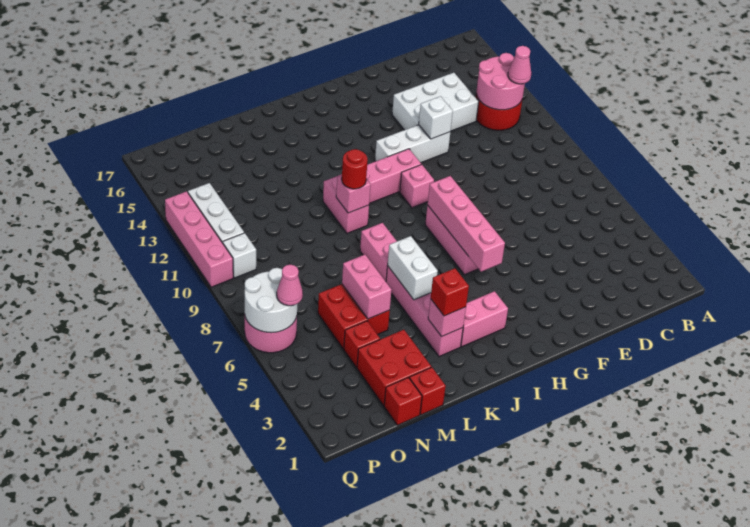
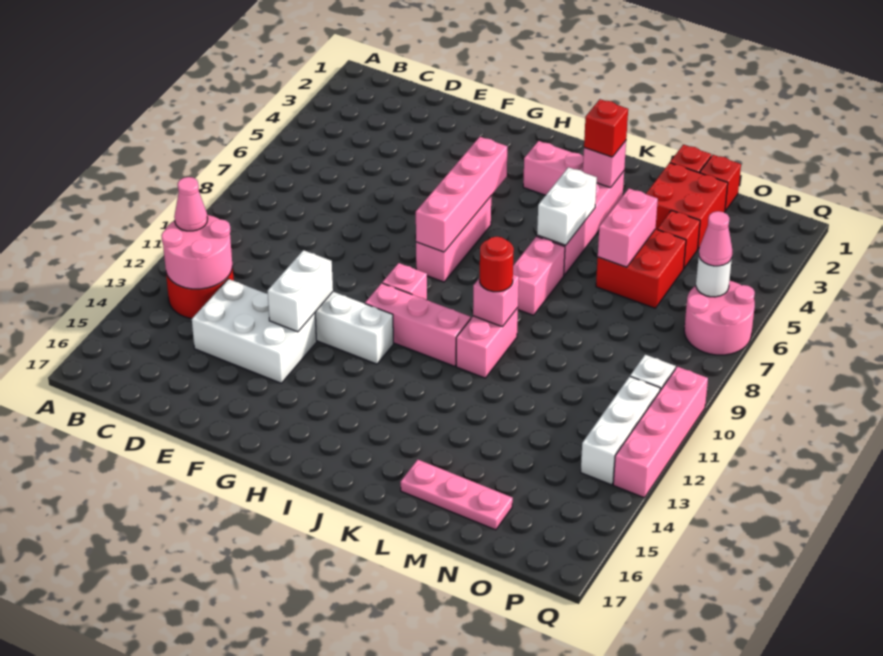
white brick F12 level 2 -> white brick F12:F13 level 2
none -> pink plate L16:N16 level 1
white round brick P6:Q7 level 2 -> white round brick P6 level 2

